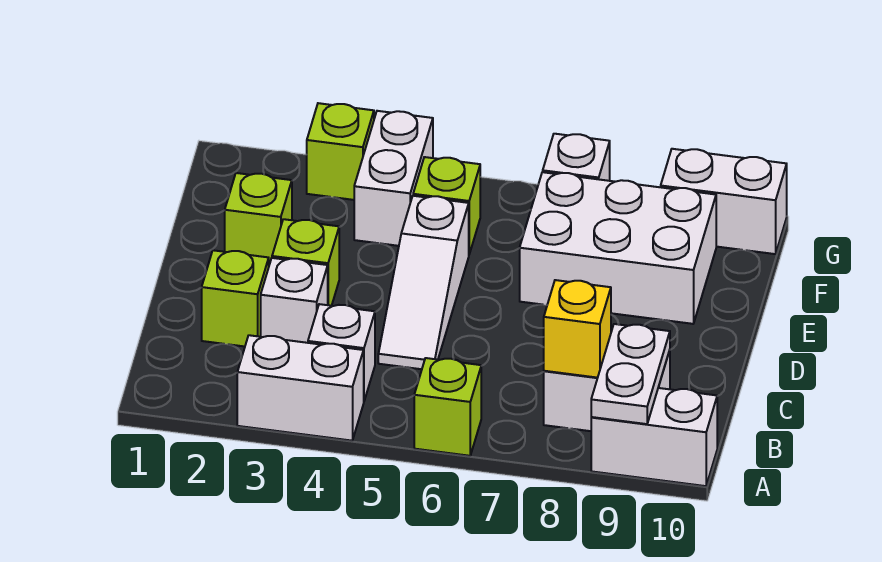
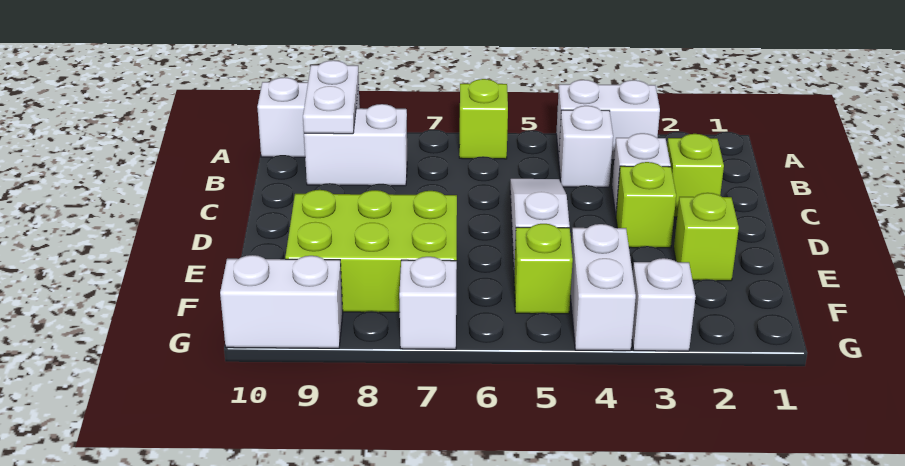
yellow brick B8 level 2 -> none
white brick E7:F9 level 1 -> lime brick E7:F9 level 1
lime brick G3 level 1 -> white brick G3 level 1

